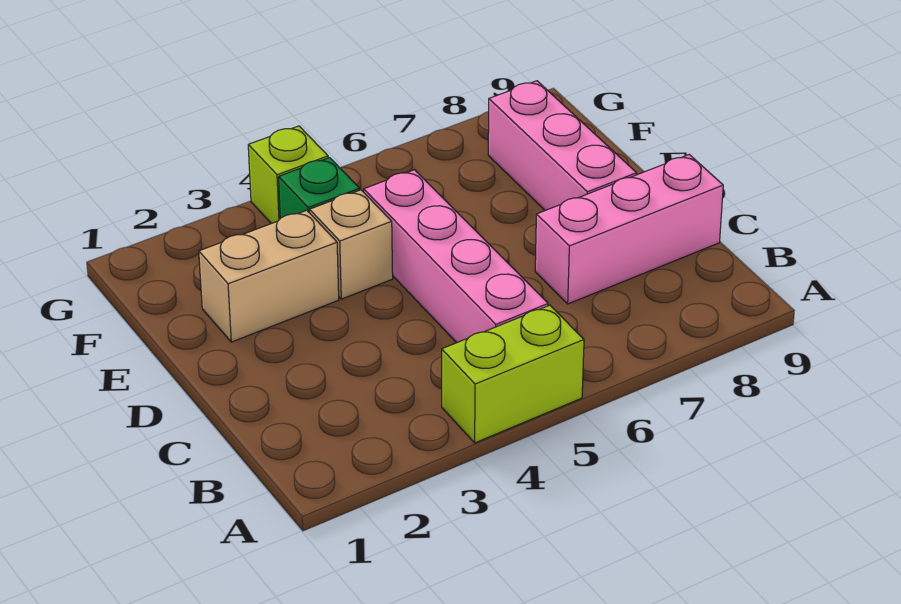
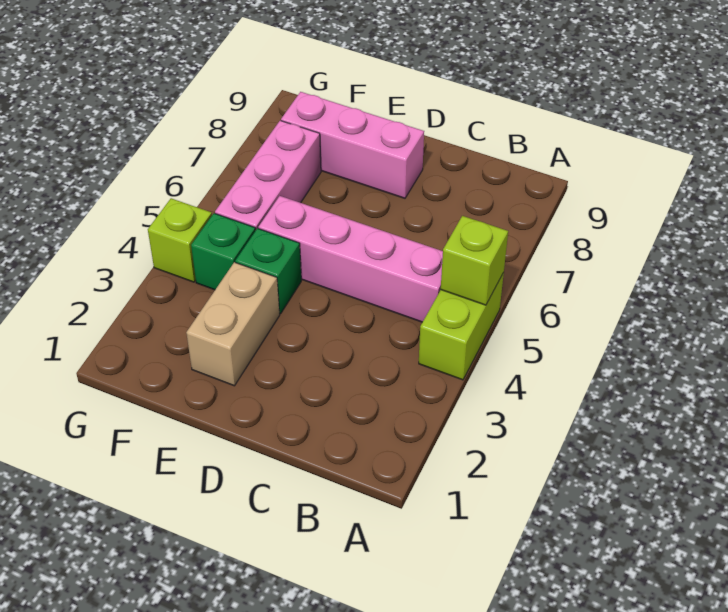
none -> lime brick A5 level 2
pink brick C7:C9 level 1 -> pink brick F5:F7 level 1
tan brick E4 level 1 -> green brick E4 level 1

